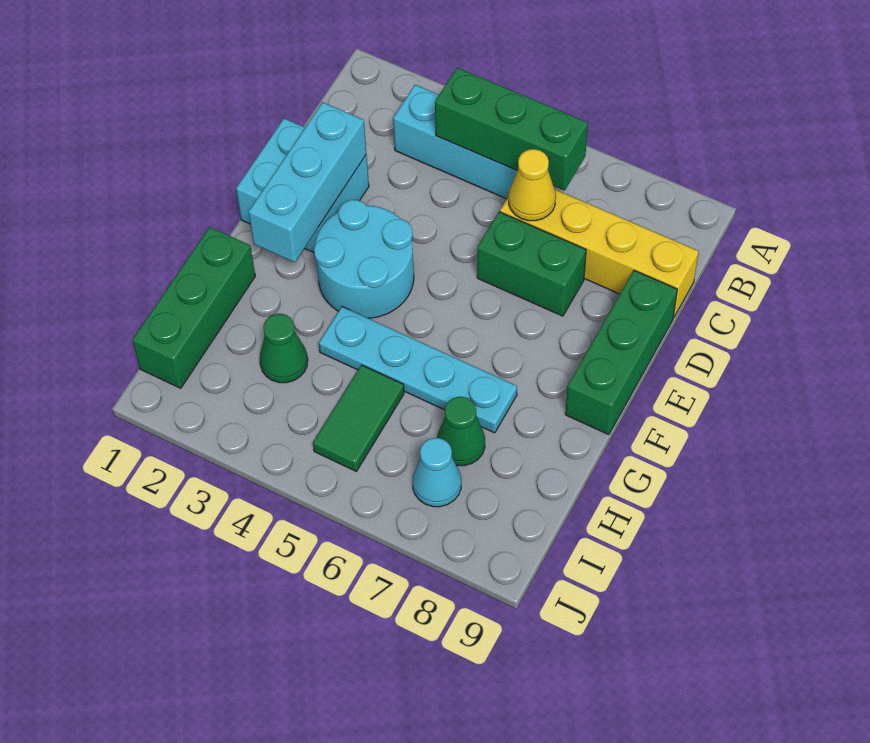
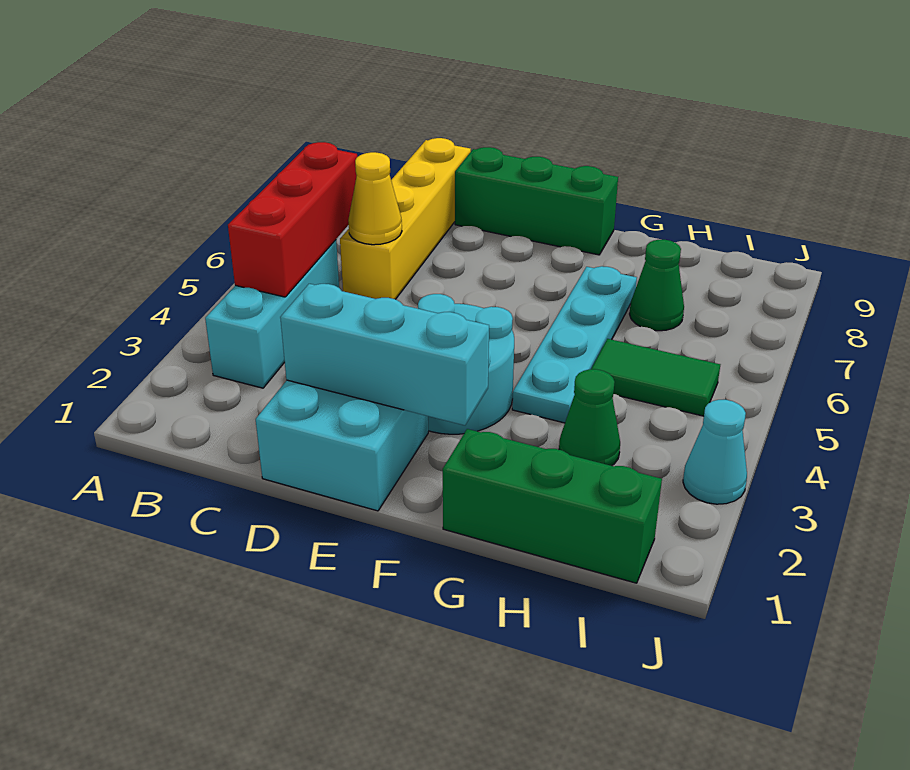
green brick B4:B6 level 2 -> red brick B4:B6 level 2
green brick D6:D7 level 1 -> none
cyan cone I7 level 1 -> cyan cone J3 level 1

